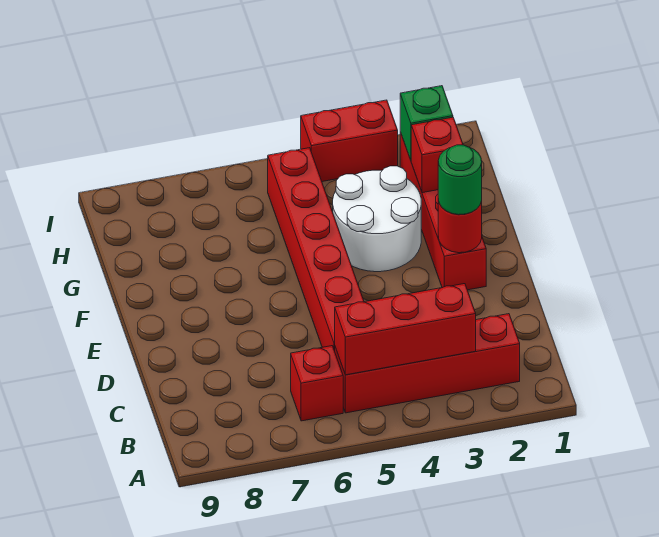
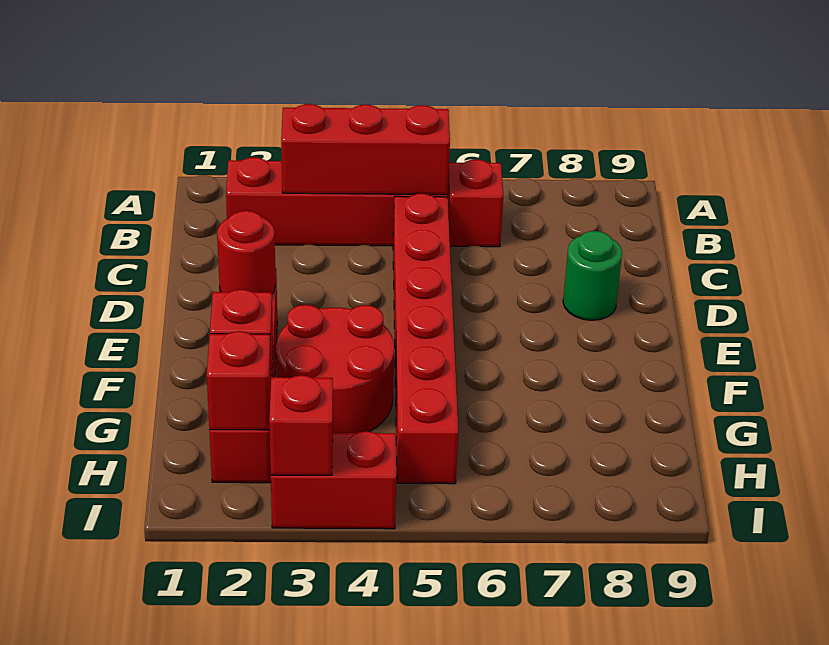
green round brick E2 level 3 -> green round brick D8 level 1
white round brick F3:G4 level 1 -> red round brick F3:G4 level 1
green brick H2 level 2 -> red brick H2 level 2
none -> red brick I3 level 2

